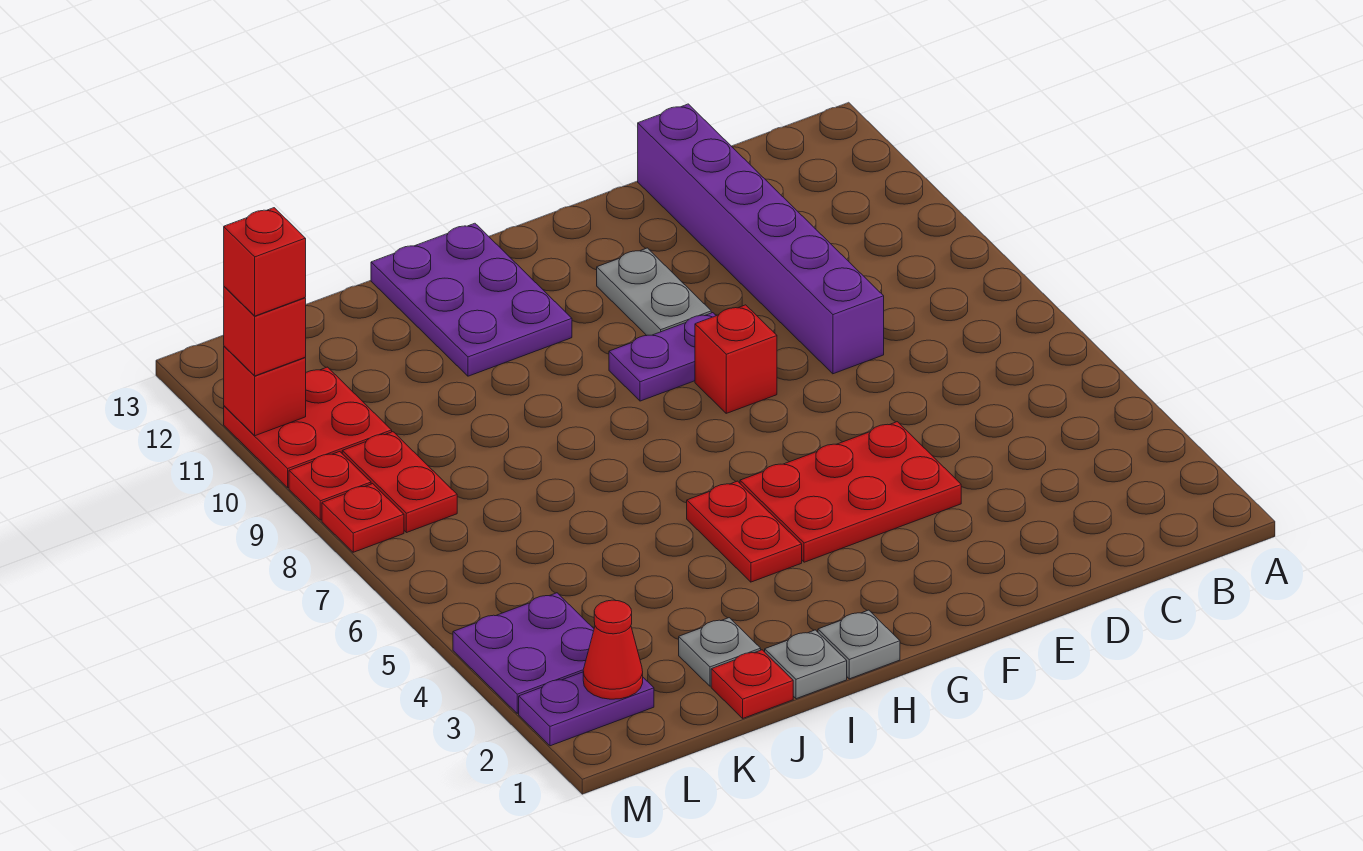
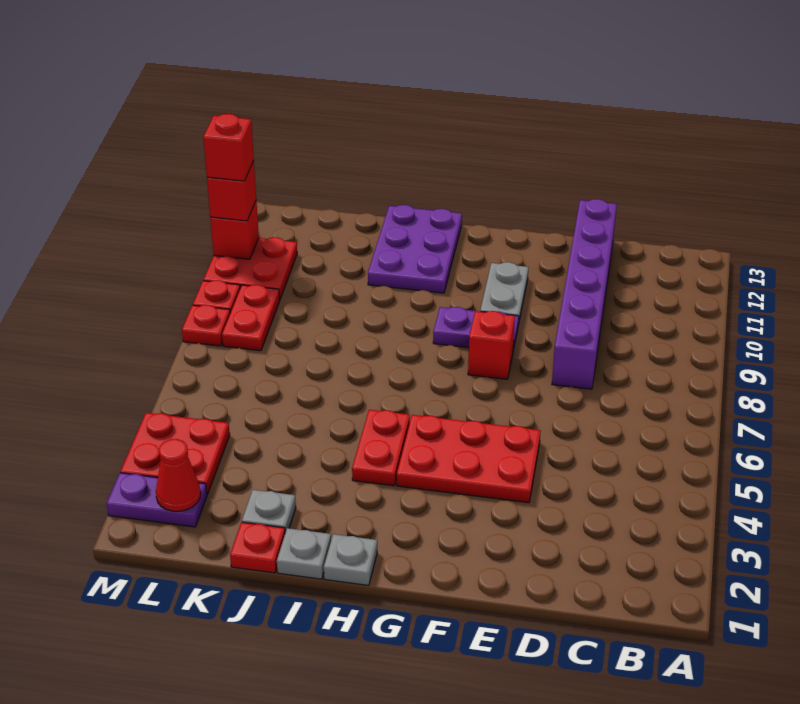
purple plate L3:M4 level 1 -> red plate L3:M4 level 1

